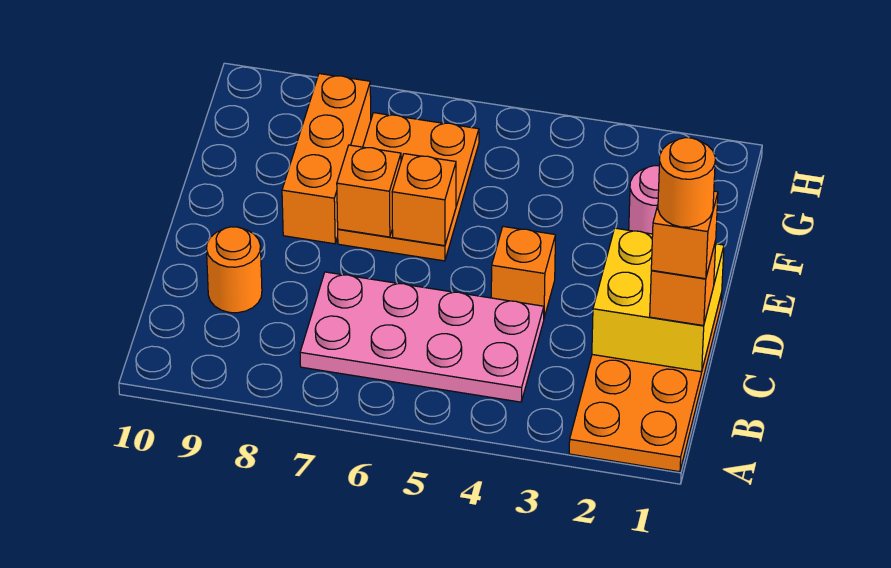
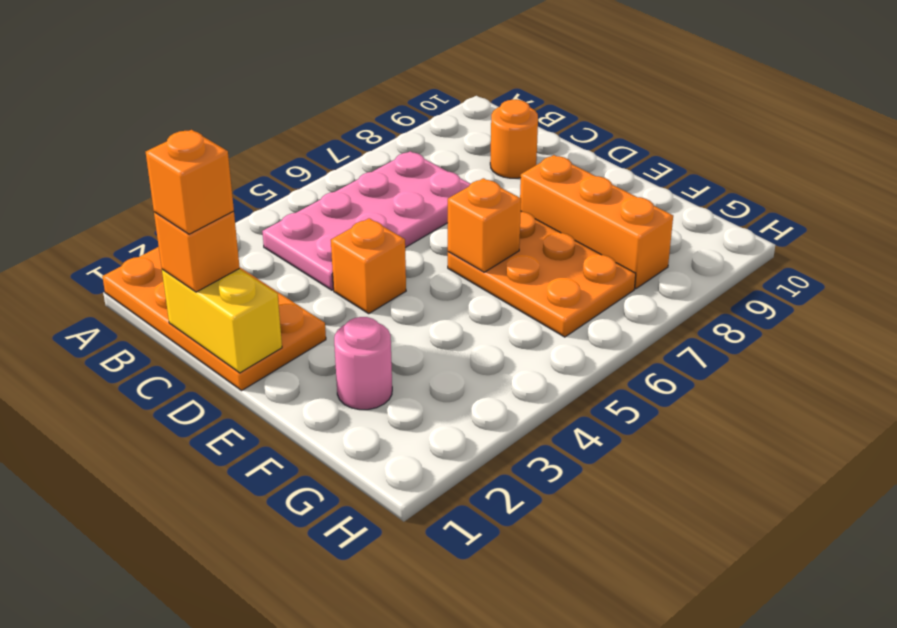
yellow brick C1:D2 level 2 -> yellow brick C1:D1 level 2
orange round brick C1 level 5 -> none
orange brick E7 level 2 -> none

